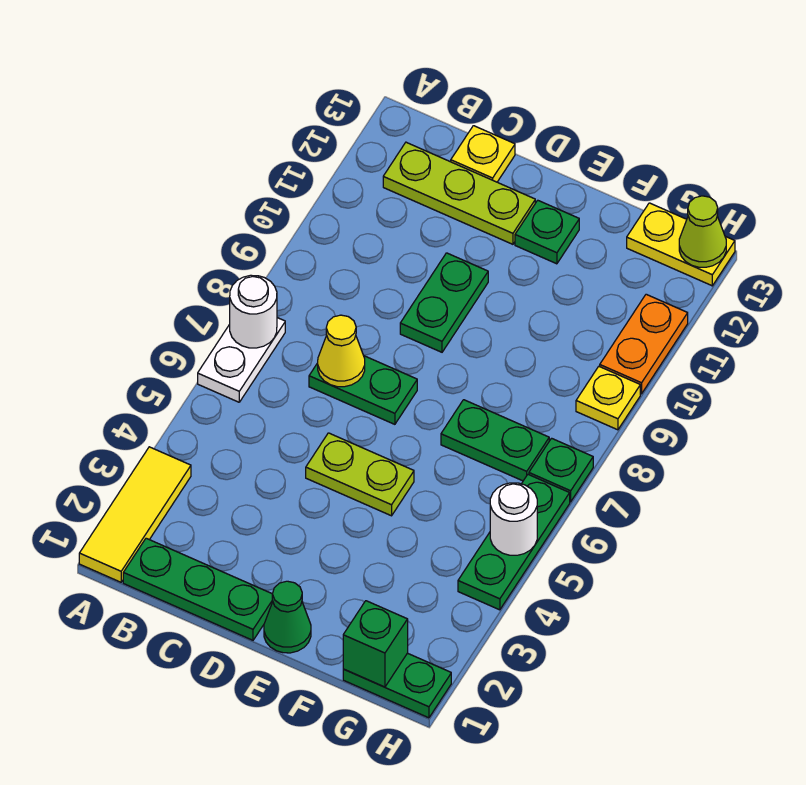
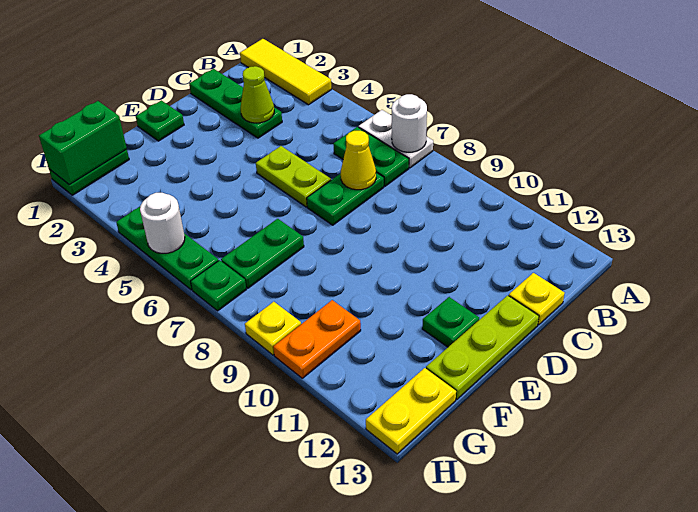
green plate B1:D1 level 1 -> green plate C1:C3 level 1
lime plate B12:D12 level 1 -> lime plate D13:F13 level 1
lime plate D5:E5 level 1 -> lime plate D5:D6 level 1
green plate D9:D10 level 1 -> green plate B6:B7 level 1
green cone E1 level 1 -> green plate E1 level 1
green brick G1 level 2 -> green brick G1:H1 level 2
orange plate H10:H11 level 1 -> orange plate G10:H10 level 1
lime cone H13 level 2 -> lime cone C3 level 2

